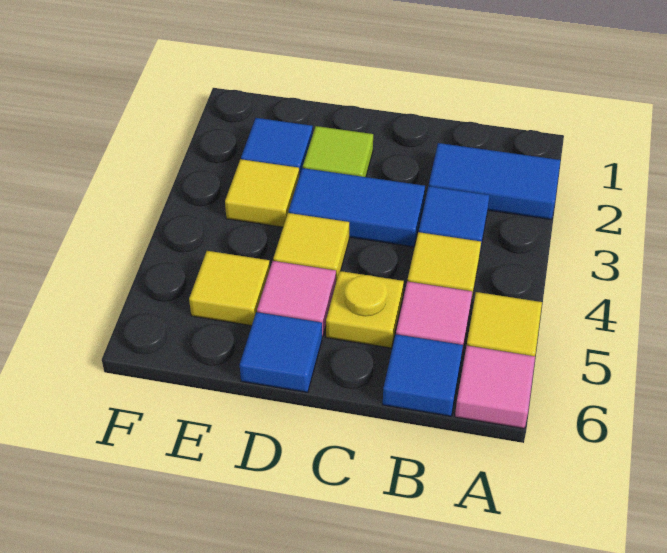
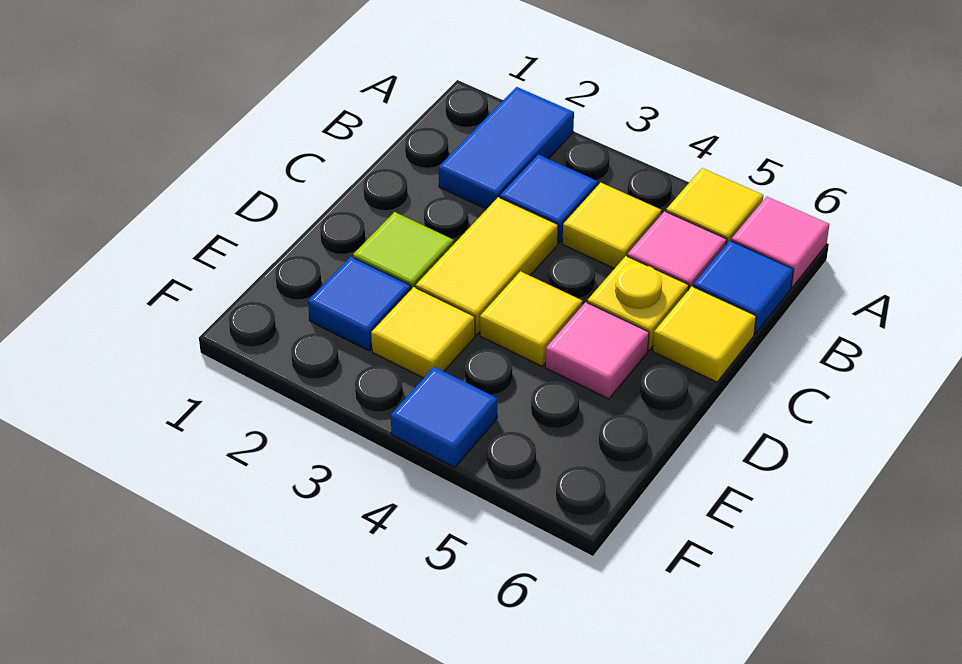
blue tile C3:D3 level 1 -> yellow tile C3:D3 level 1
blue tile D6 level 1 -> blue tile F4 level 1
yellow tile E5 level 1 -> yellow tile C6 level 1

